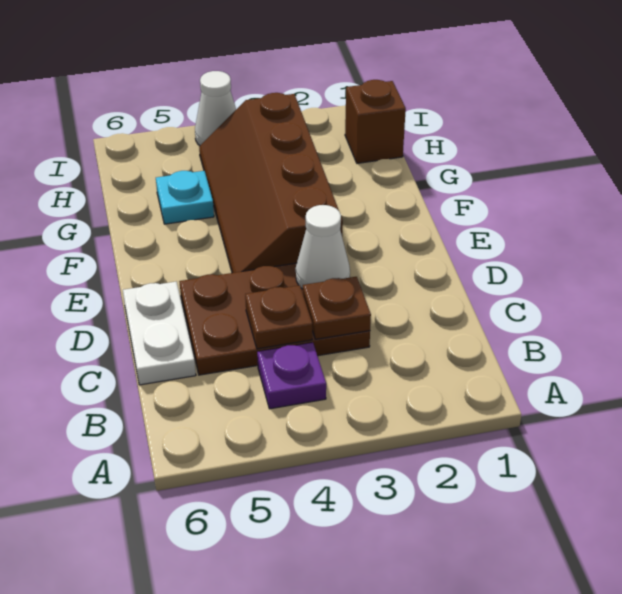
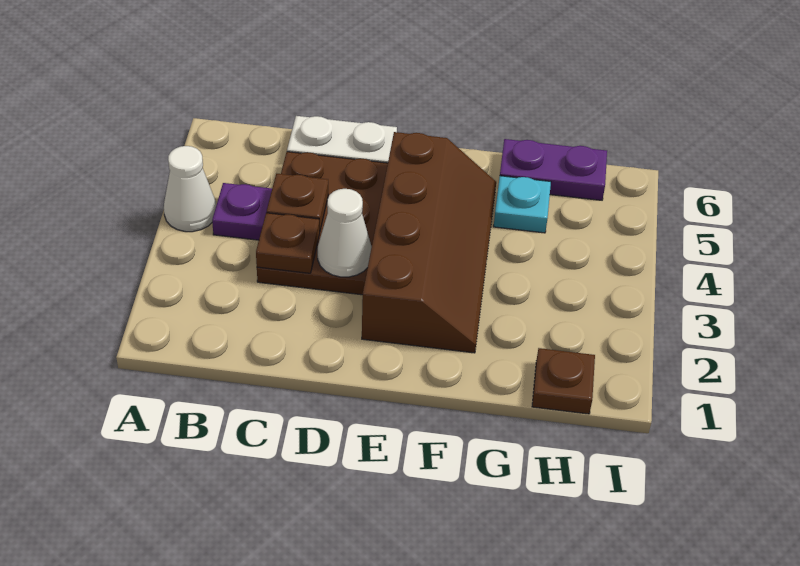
brown slope E3:H4 level 1 top 3 -> brown slope E2:F5 level 1 top E
none -> purple plate G6:H6 level 1
brown brick H1 level 1 -> brown plate H1 level 1
white cone I4 level 1 -> white cone A4 level 1

